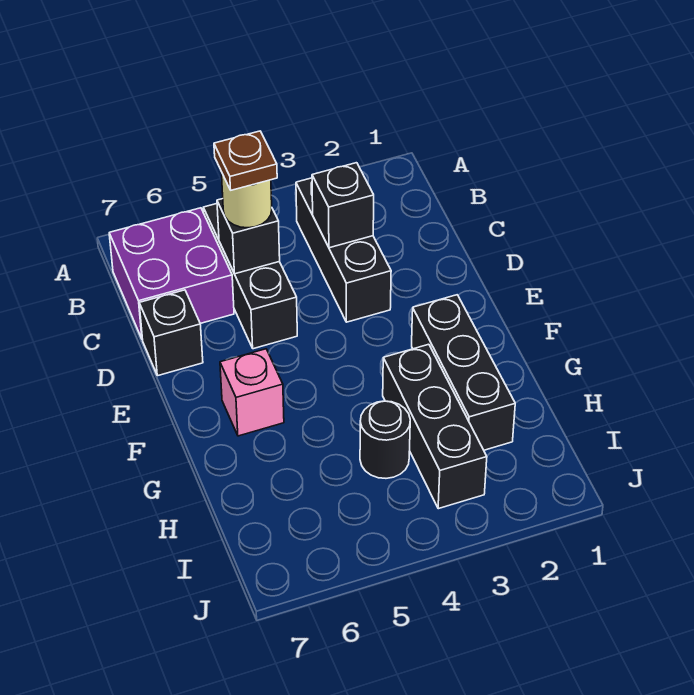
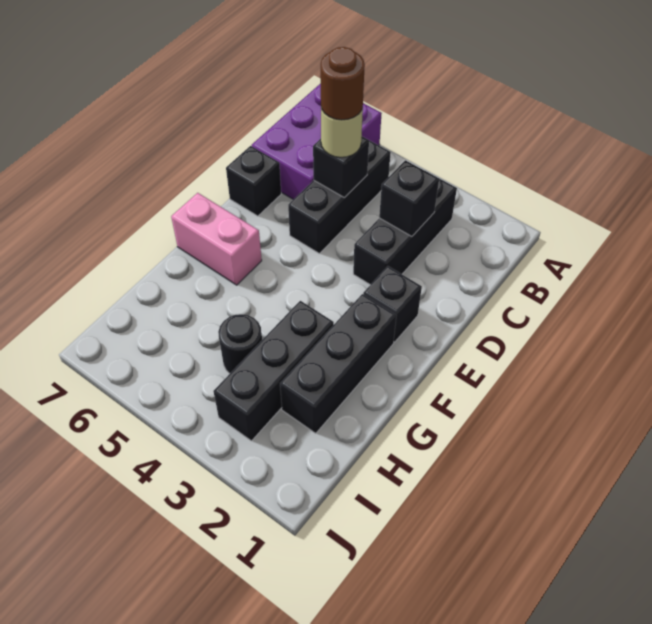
purple brick B6:C7 level 1 -> purple brick A6:C7 level 1
brown plate C5 level 4 -> brown round brick C5 level 4
none -> black brick E2 level 1
pink brick F6 level 1 -> pink brick F6:F7 level 1

